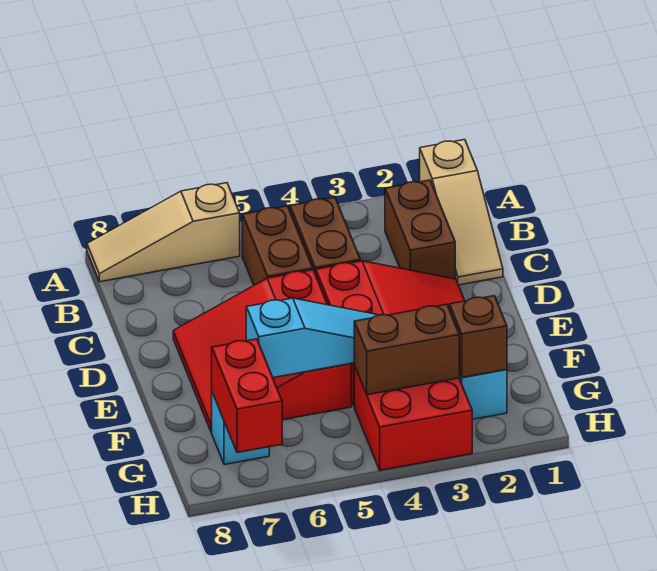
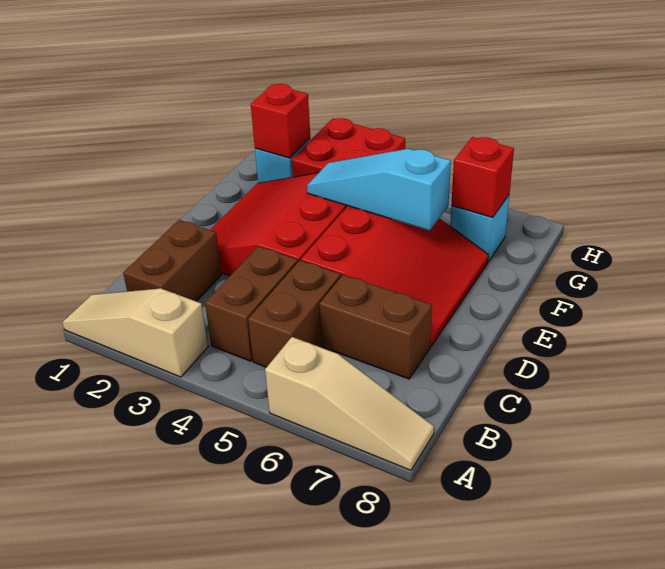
tan slope A1:C1 level 1 top A -> tan slope A1:A3 level 1 top 3
brown brick G2 level 2 -> red brick G2 level 2
brown brick G3:G4 level 2 -> brown brick C6:C7 level 1
red brick G7:H7 level 2 -> red brick G7 level 2

